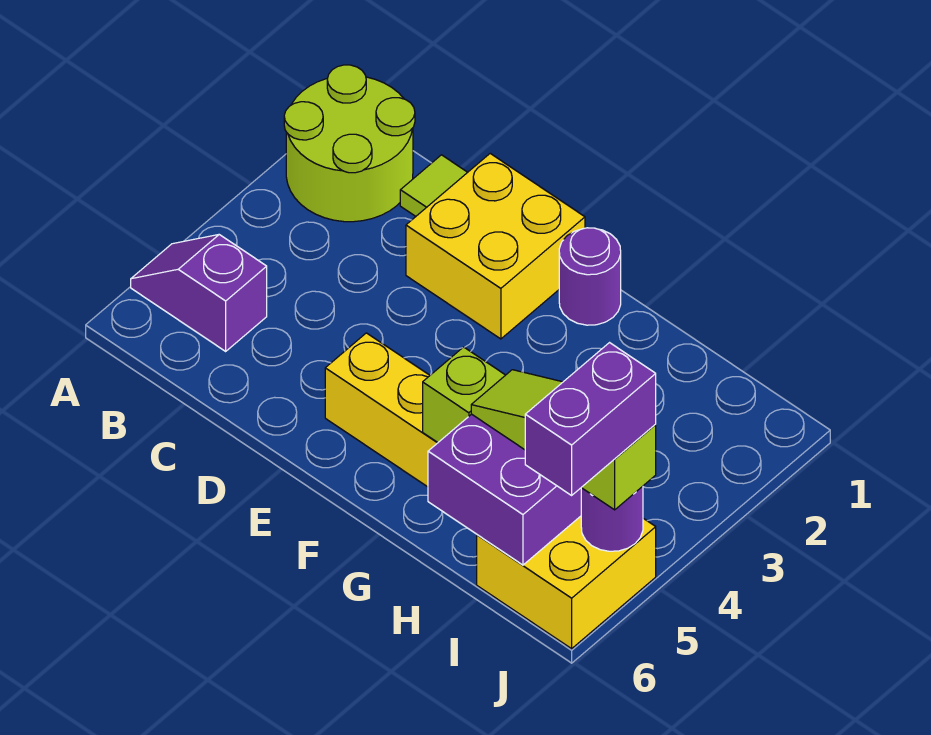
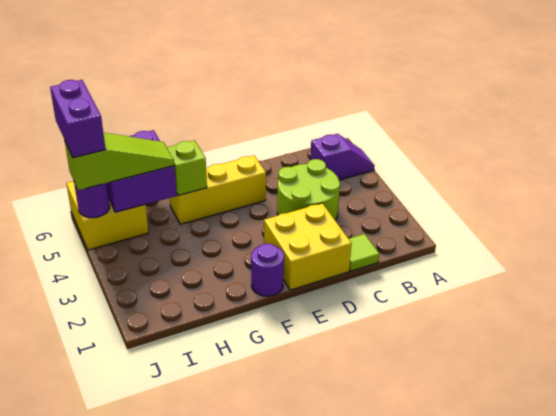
lime round brick A1:B2 level 1 -> lime round brick C3:D4 level 1

